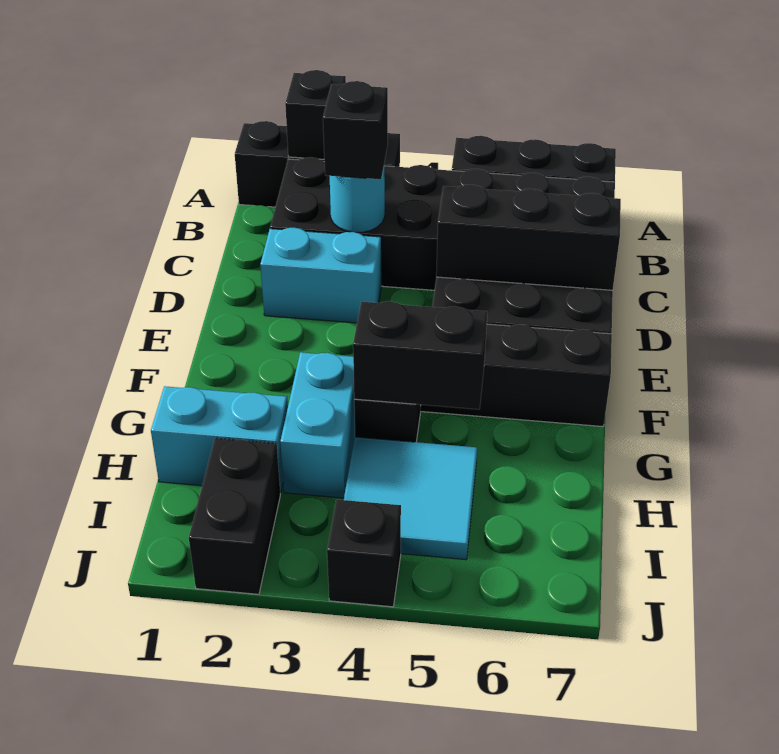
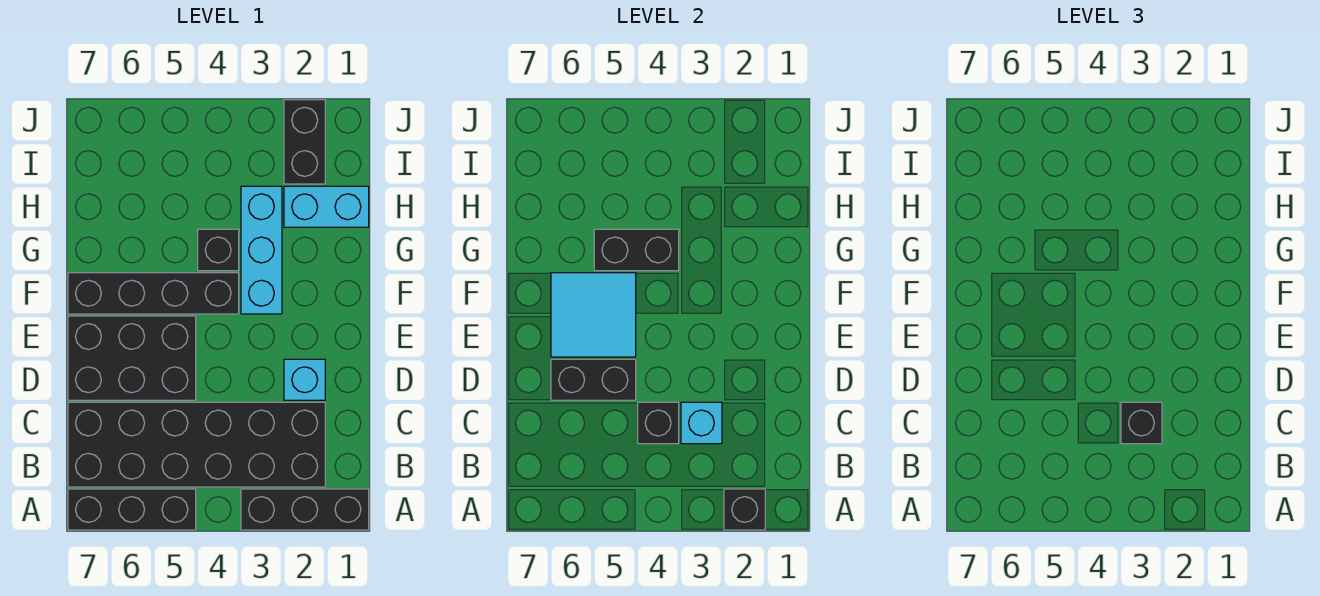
cyan round brick C3 level 2 -> cyan brick C3 level 2
cyan brick D2:D3 level 1 -> cyan brick D2 level 1
black brick D5:D7 level 2 -> black brick D5:D6 level 2
cyan brick G3:H3 level 1 -> cyan brick F3:H3 level 1
cyan tile H4:I5 level 1 -> cyan tile E5:F6 level 2
black brick J4 level 1 -> black brick C4 level 2

